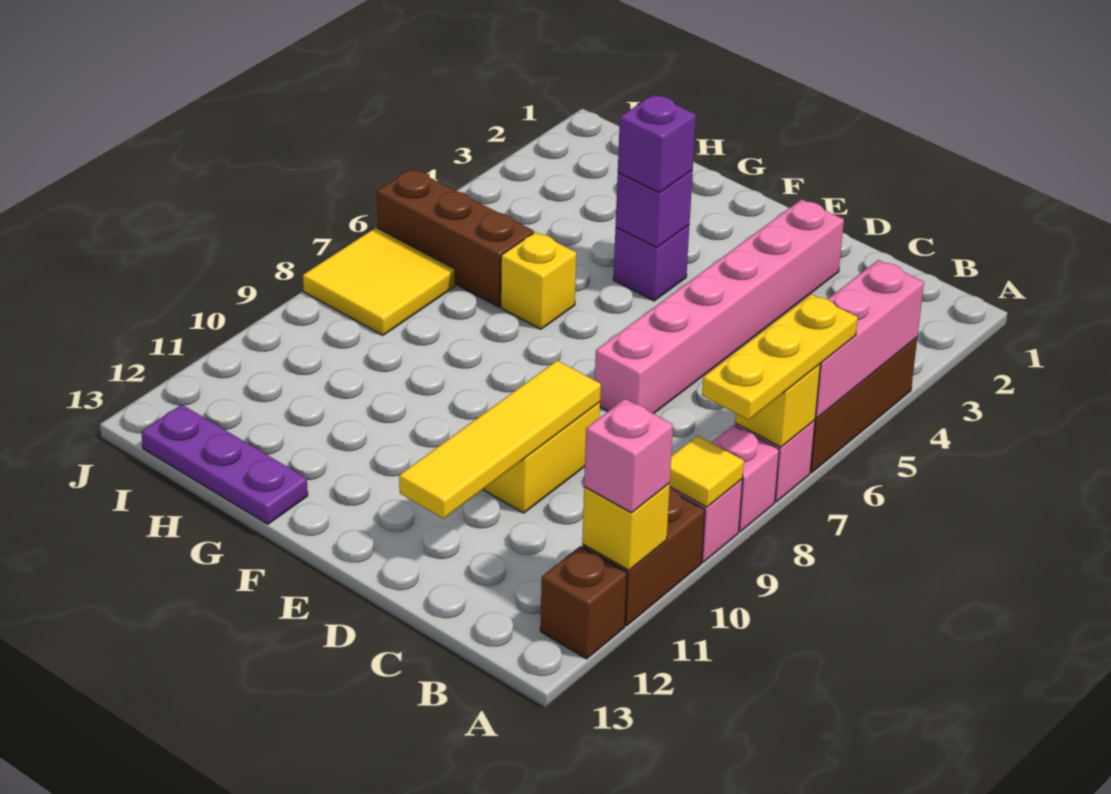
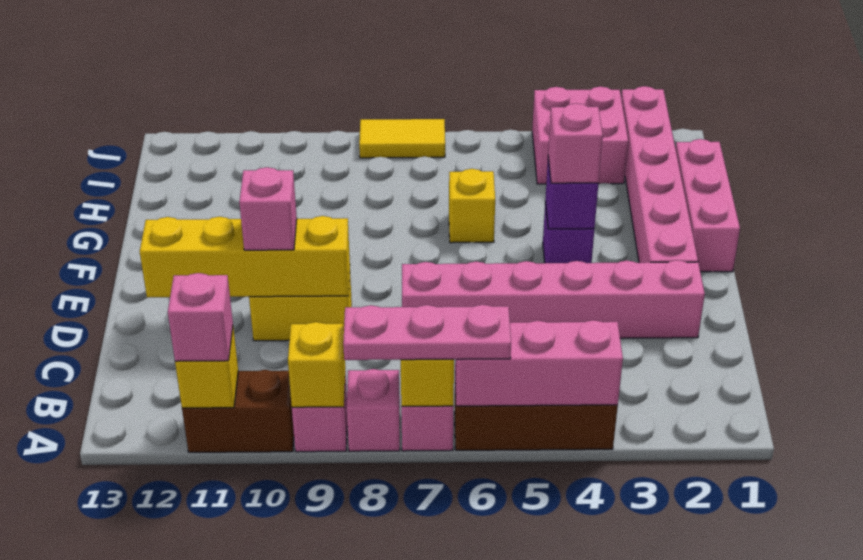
yellow plate A6:A8 level 3 -> pink plate A6:A8 level 3
yellow tile A9 level 2 -> yellow brick A9 level 2
brown brick A12 level 1 -> none
yellow tile D9:D12 level 2 -> yellow brick D9:D12 level 2
none -> pink brick D10 level 3
none -> pink brick E2:J2 level 1
none -> pink brick F1:H1 level 1
purple brick F4 level 3 -> pink brick F4 level 3
purple plate G13:I13 level 1 -> none
brown brick H6:J6 level 1 -> none
none -> pink brick I3:J4 level 1
yellow tile I7:J8 level 1 -> yellow tile J7:J8 level 1

